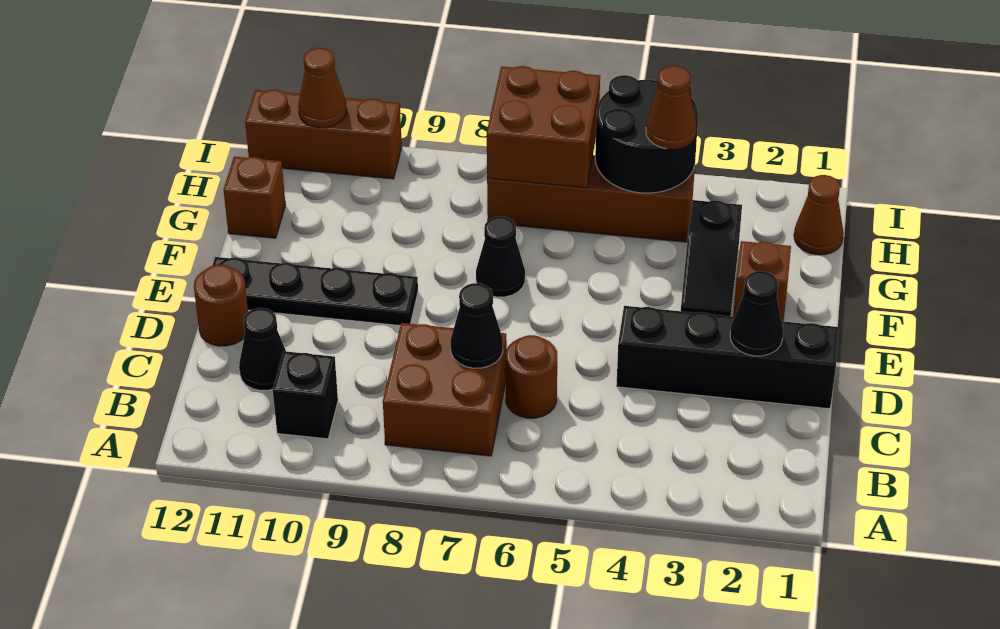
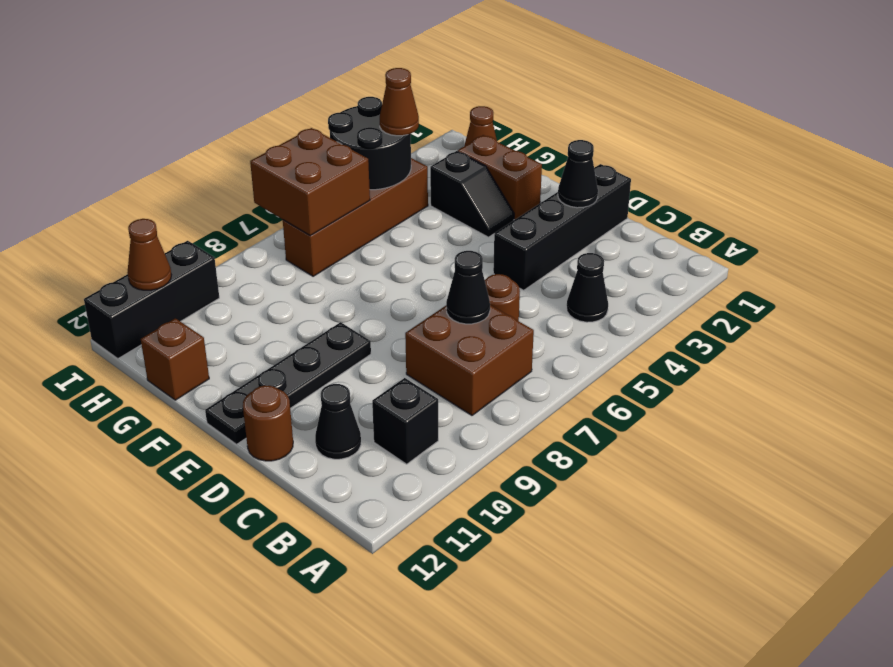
brown brick F2 level 1 -> brown brick F2:G2 level 1
black cone F7 level 1 -> black cone B4 level 1
brown brick I10:I12 level 1 -> black brick I10:I12 level 1

